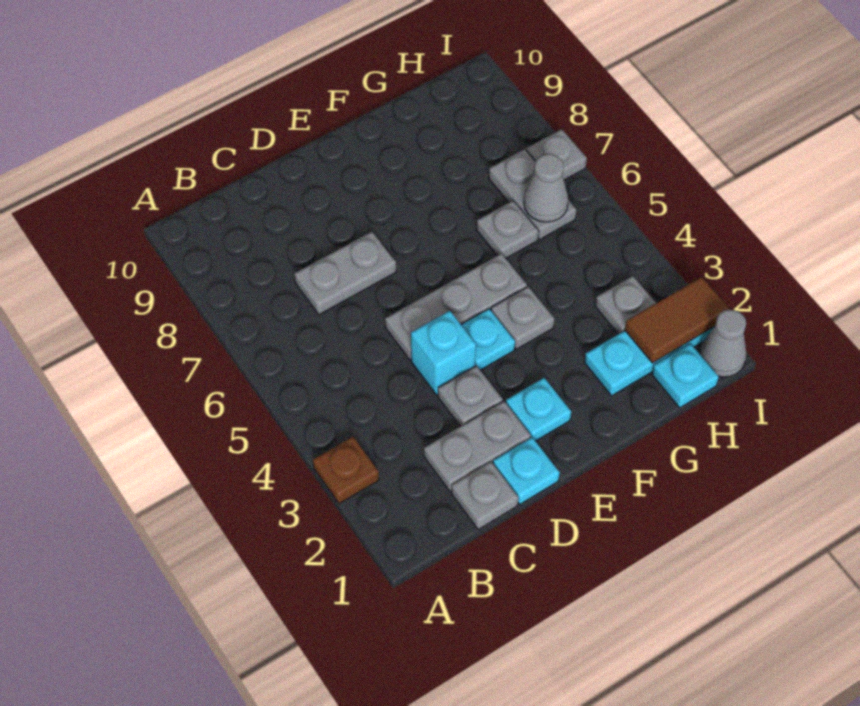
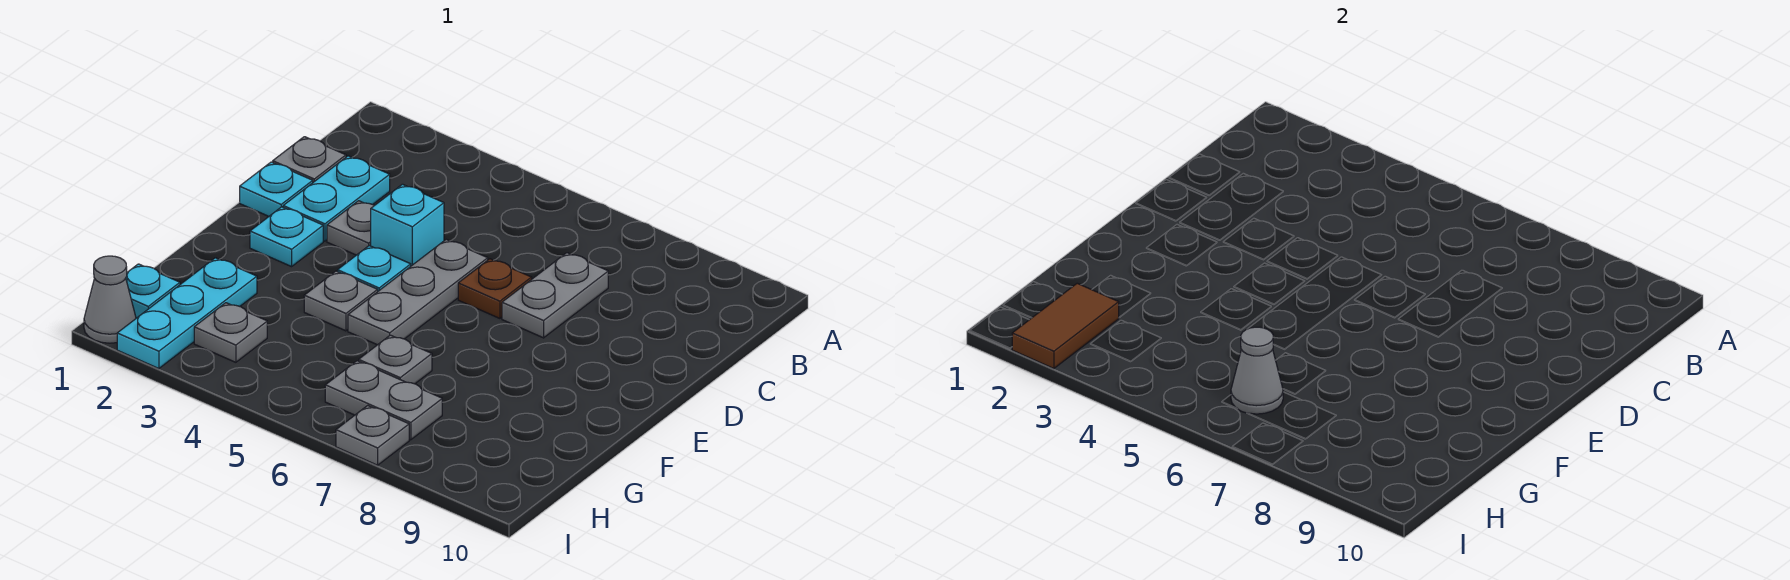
brown plate A3 level 1 -> brown plate D6 level 1
grey plate C2:D2 level 1 -> cyan plate C2:D2 level 1

